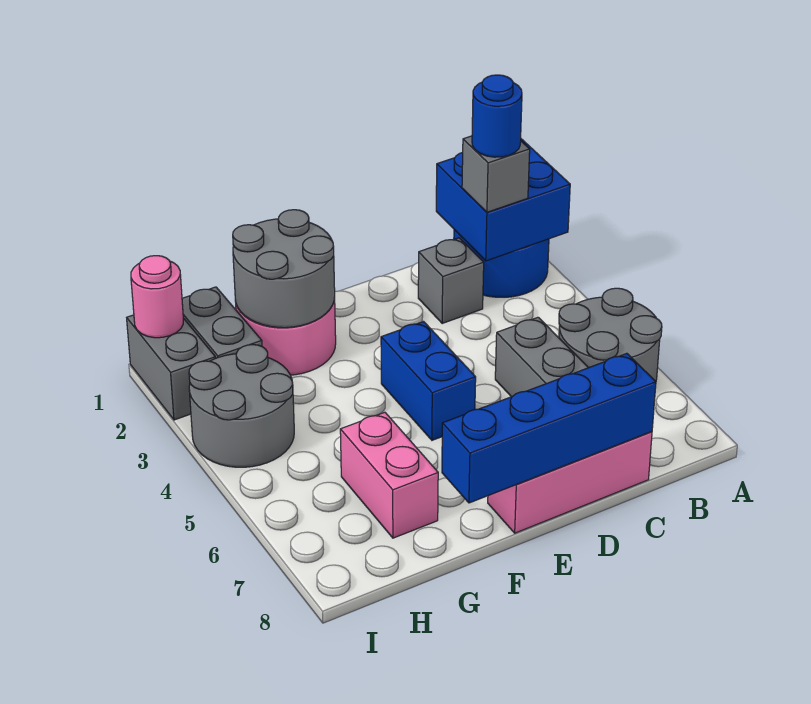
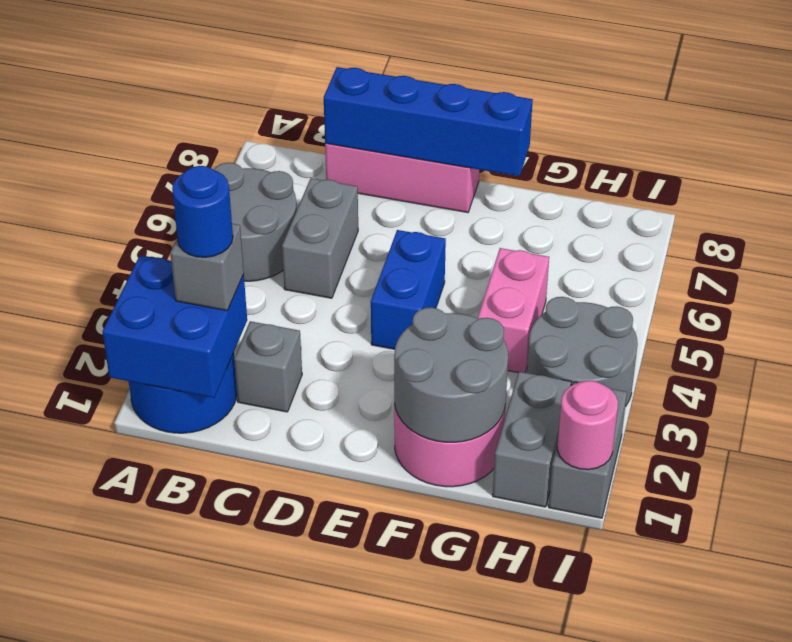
pink brick G6:G7 level 1 -> pink brick G4:G5 level 1

